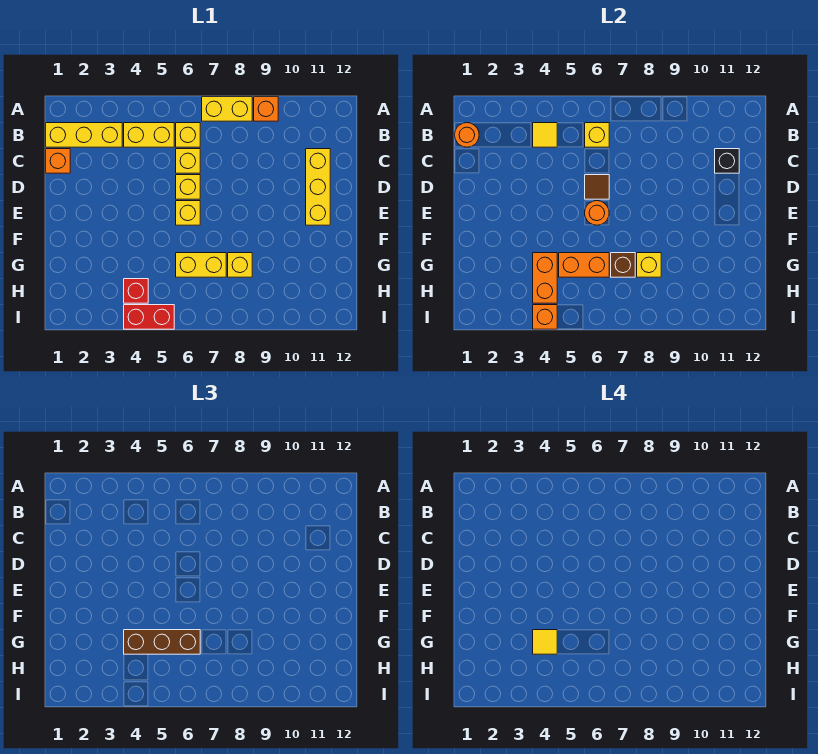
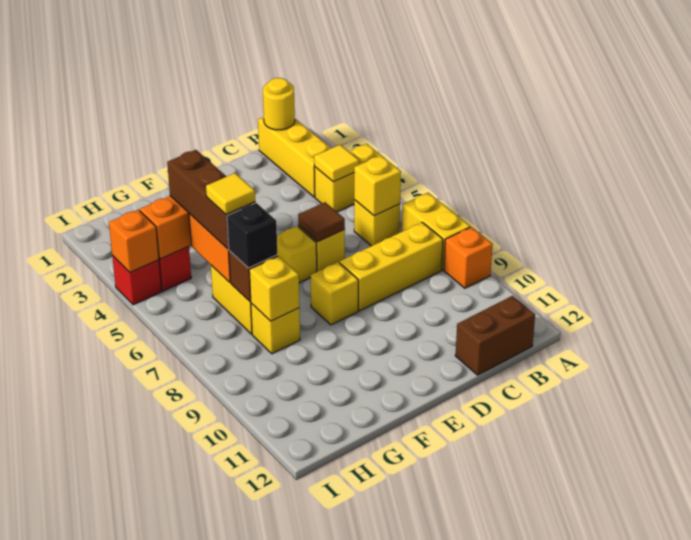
orange round brick B1 level 2 -> yellow round brick B1 level 2
yellow brick B4:B5 level 1 -> yellow brick A4:B4 level 1
none -> brown brick B12:C12 level 1
orange brick C1 level 1 -> none
yellow brick C6 level 1 -> yellow brick E8 level 1
yellow brick C11:E11 level 1 -> yellow brick B8:D8 level 1
black brick C11 level 2 -> black brick G7 level 3
orange round brick E6 level 2 -> none
yellow tile G4 level 4 -> yellow tile G6 level 4
red brick I4:I5 level 1 -> red brick I4 level 1

